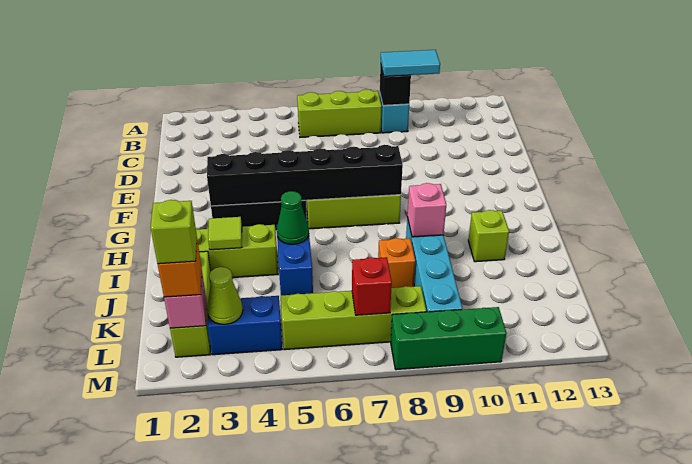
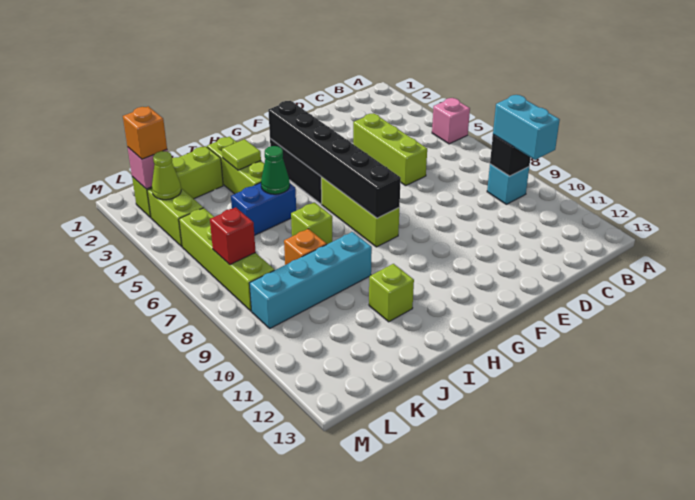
lime brick B6:B8 level 1 -> lime brick D4:D6 level 1
cyan tile B9:B10 level 3 -> cyan brick B9:B10 level 3
pink brick I9 level 2 -> pink brick A5 level 1
lime brick L2 level 4 -> lime brick I7 level 1
blue brick L3:L4 level 1 -> lime brick L3:L4 level 1
green brick M8:M10 level 1 -> none

